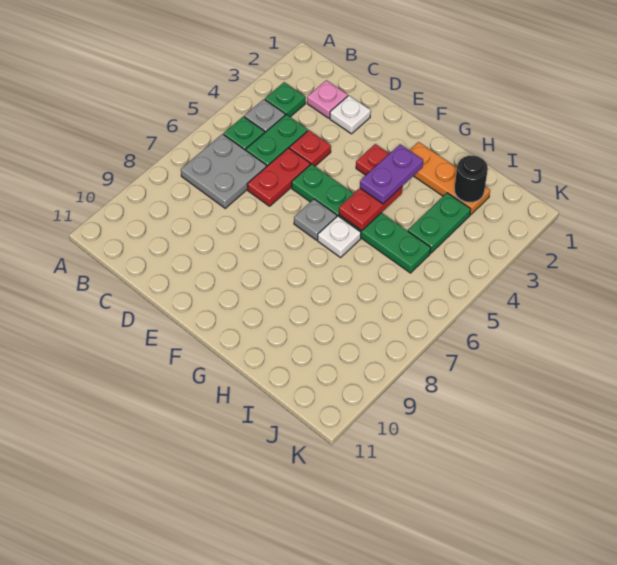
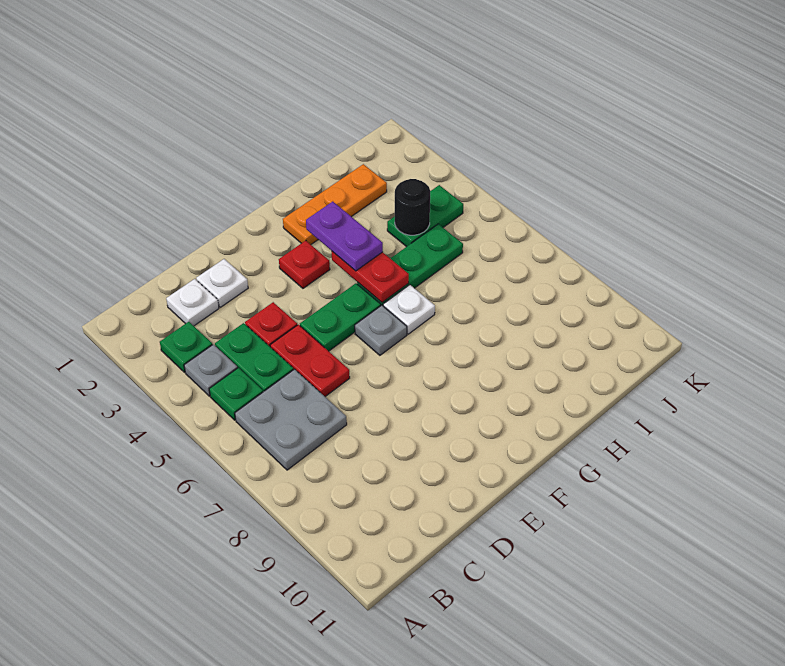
pink plate C2 level 1 -> white plate C2 level 1
black round brick I2 level 2 -> black round brick I4 level 2
green plate I3:I4 level 1 -> green plate I4:J4 level 1

